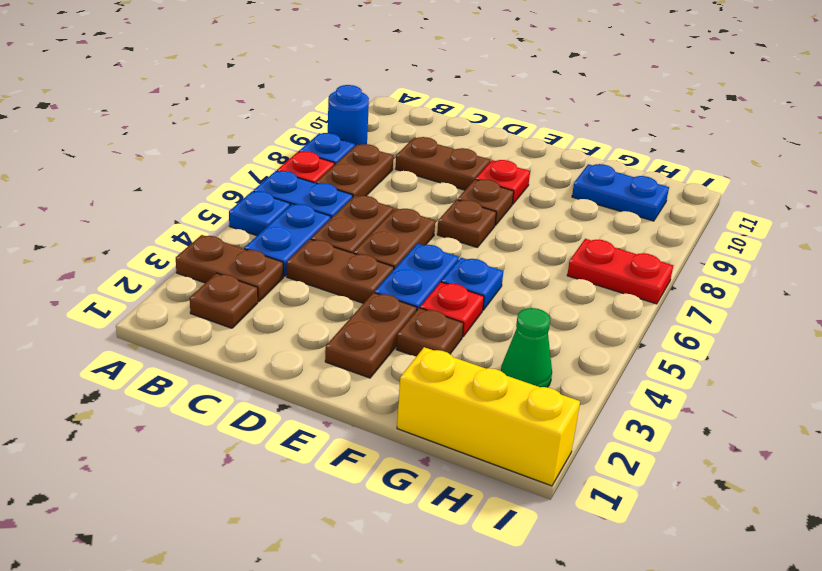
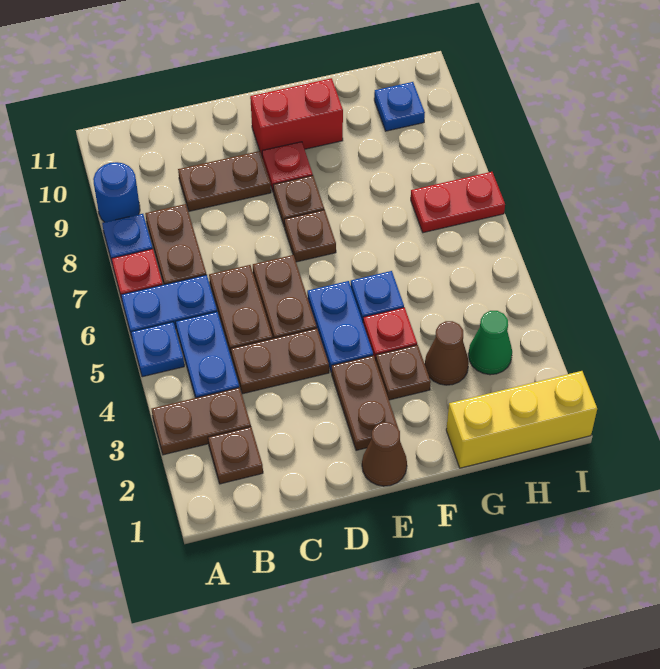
none -> brown cone E1 level 1
none -> red brick E10:F10 level 1
none -> brown cone G3 level 1
blue plate G10:H10 level 1 -> blue plate H10 level 1

